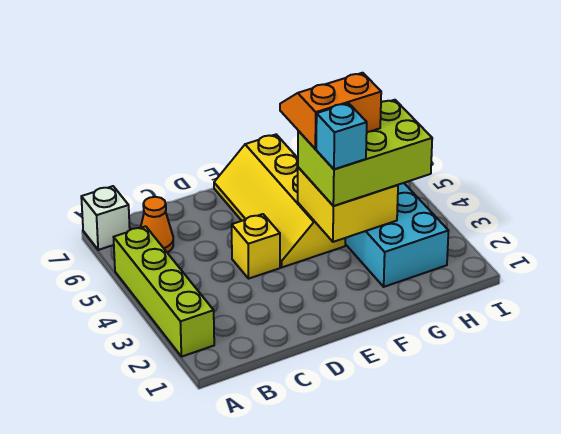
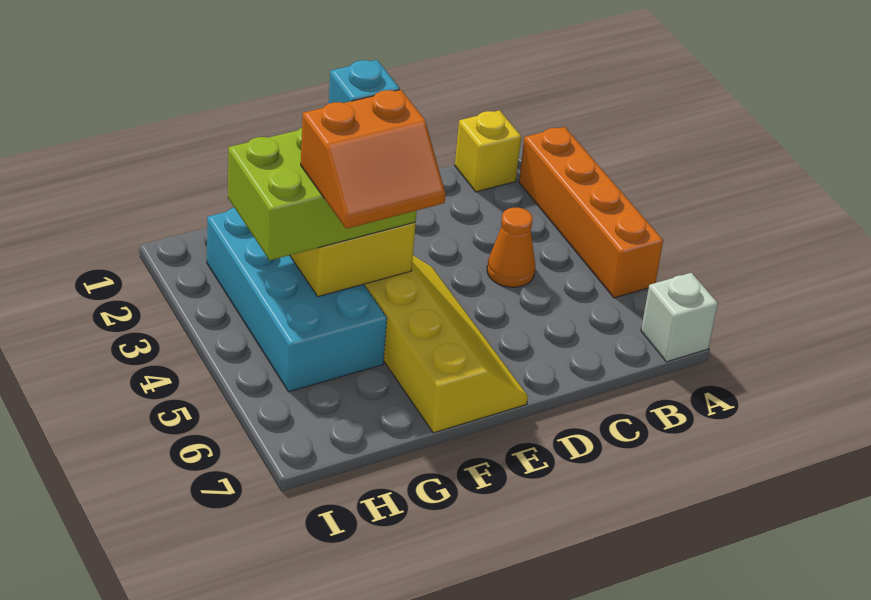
lime brick A2:A5 level 1 -> orange brick A2:A5 level 1
orange cone B6 level 1 -> orange cone C4 level 1
yellow brick D4 level 1 -> yellow brick B1 level 1

